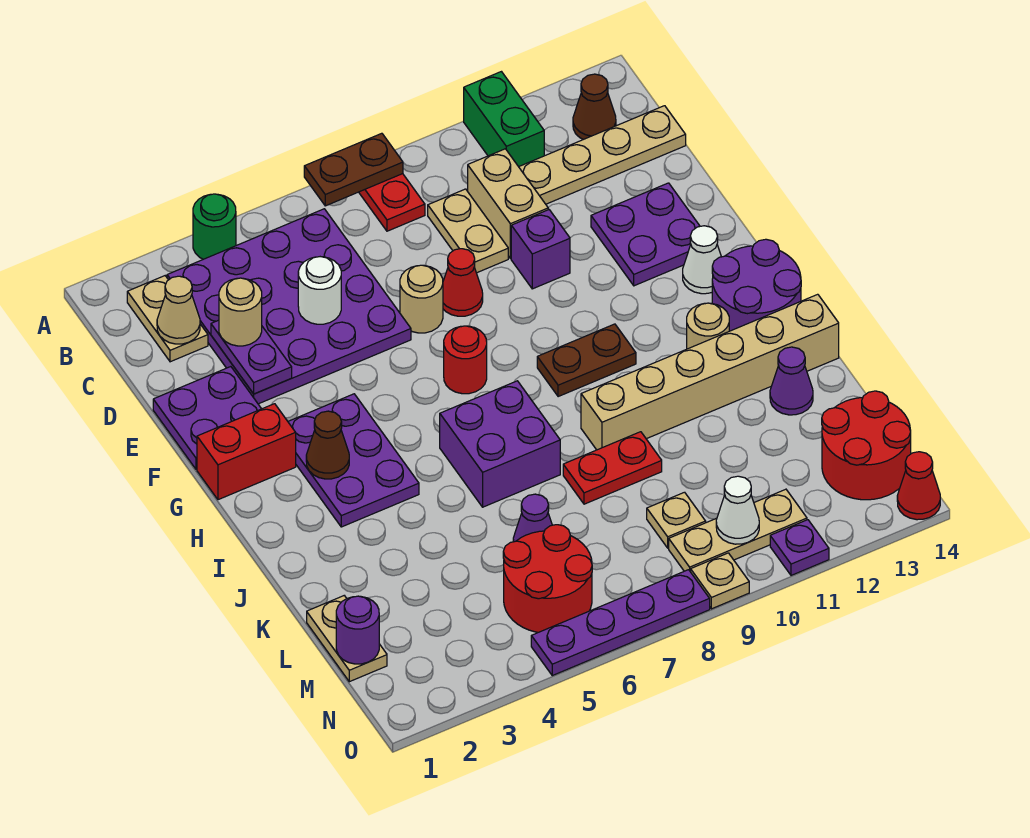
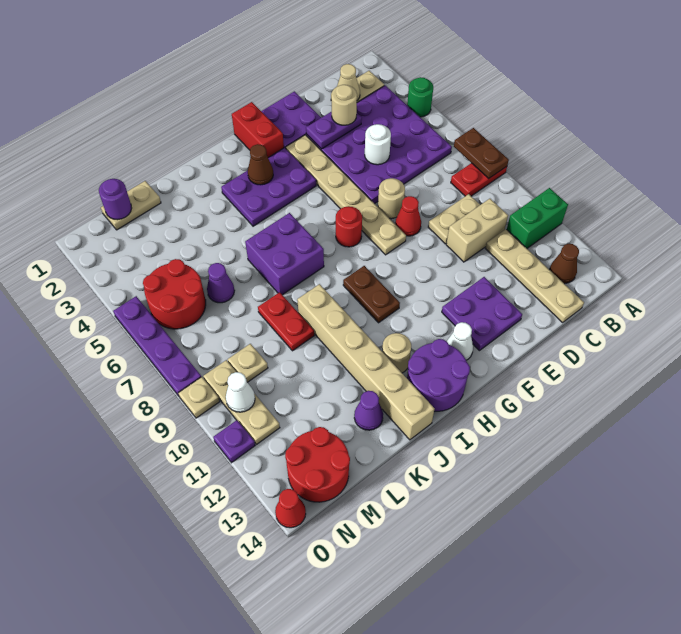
purple brick E10 level 1 -> none
none -> tan plate F3:F8 level 1

